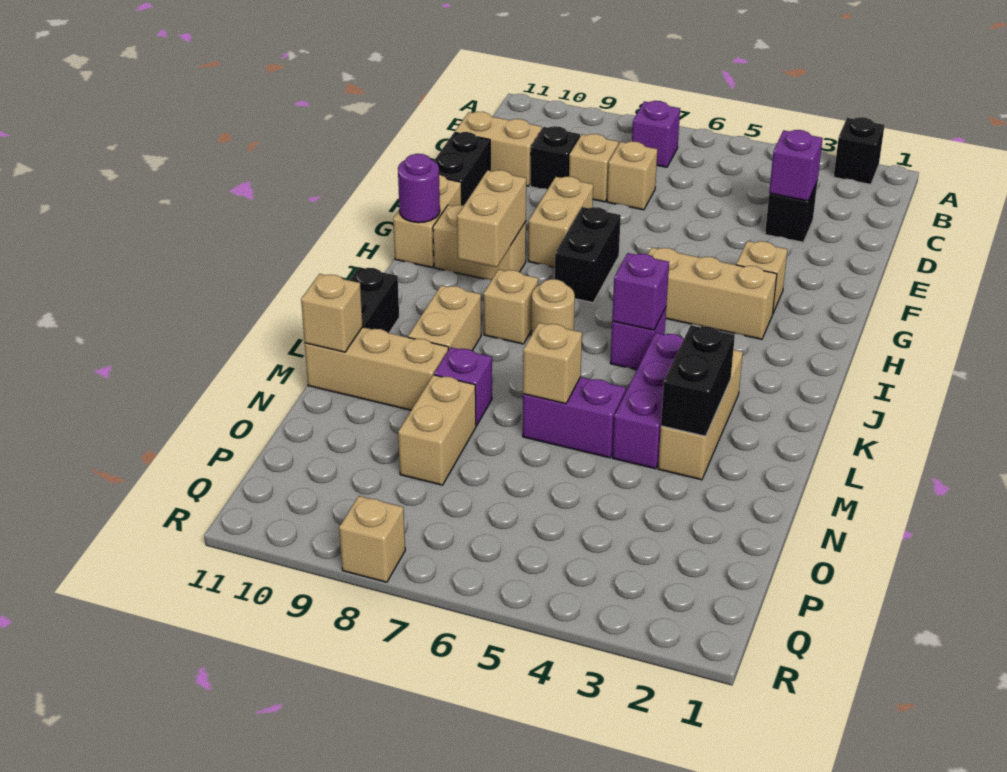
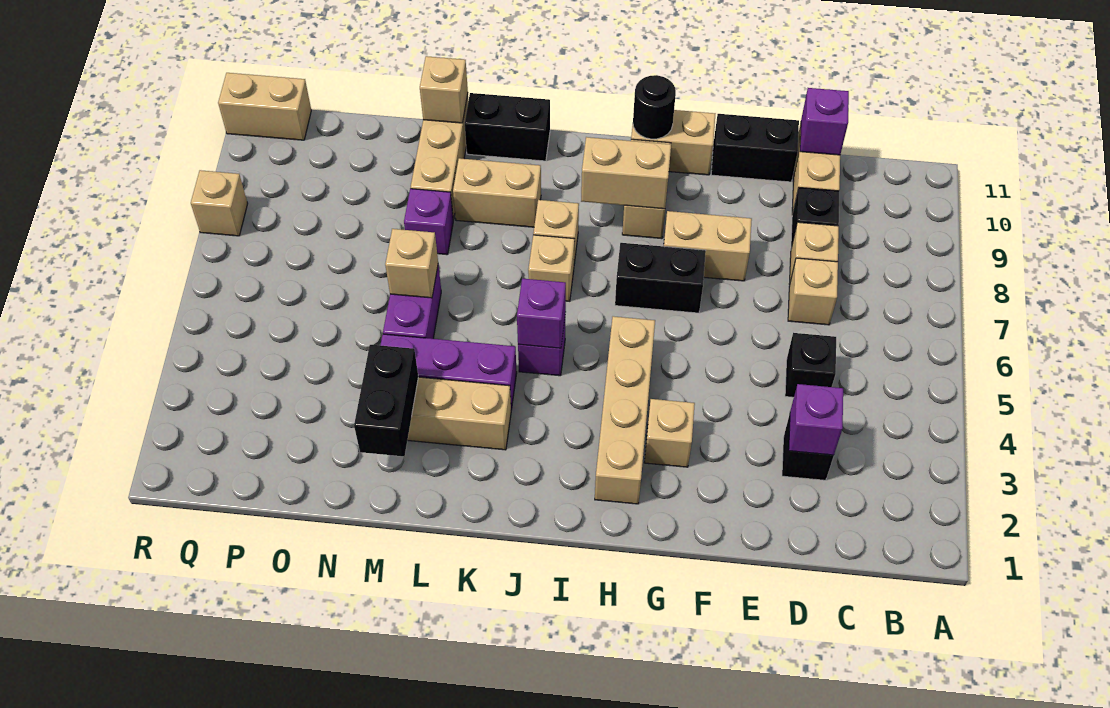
black brick A2 level 1 -> black brick D5 level 1
purple brick B7 level 1 -> purple brick D11 level 2
tan brick H3:H5 level 1 -> tan brick H2:H5 level 1
purple round brick H11 level 2 -> black round brick H11 level 2
tan round brick J7 level 1 -> tan brick J7 level 1
black brick L3:M3 level 2 -> black brick M2:M3 level 2
tan brick N8:O8 level 1 -> tan brick Q11:R11 level 1

